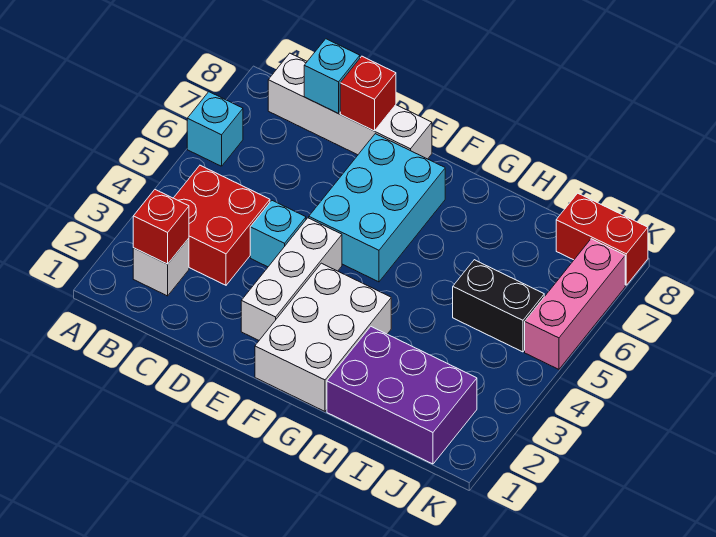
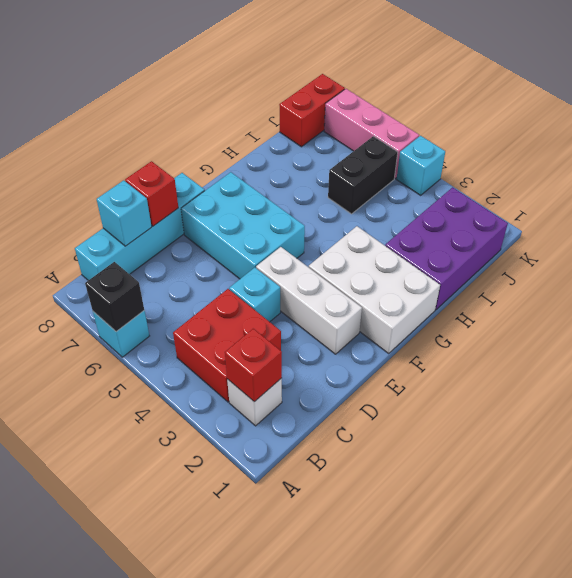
none -> black brick A6 level 2
white brick B8:E8 level 1 -> cyan brick B8:E8 level 1
none -> cyan brick K4 level 1

